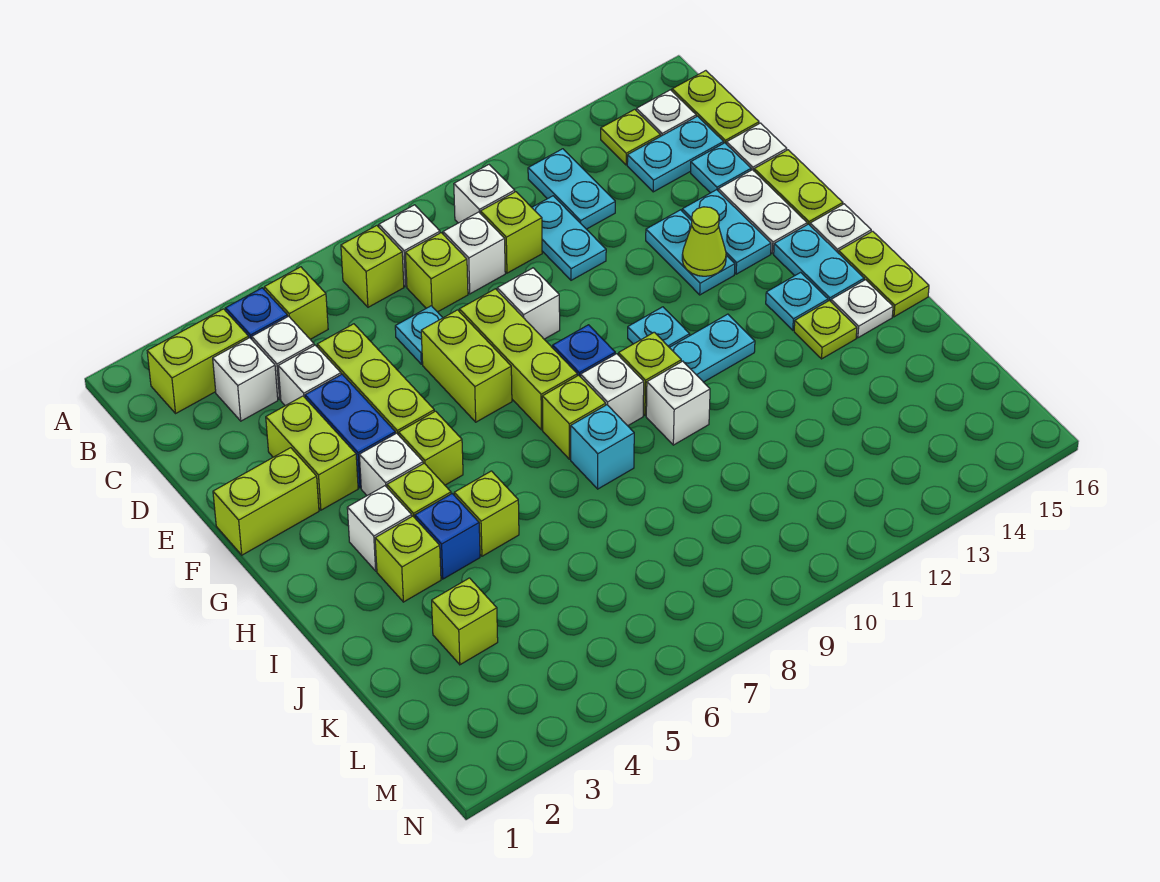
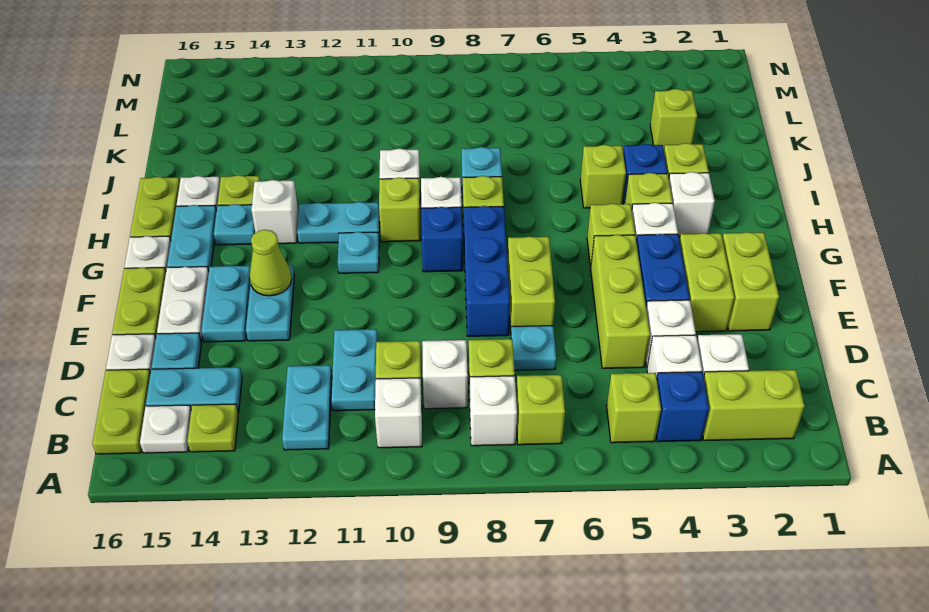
lime brick E8:G8 level 1 -> blue brick E8:G8 level 1
white brick E9 level 1 -> white brick H13 level 1
lime brick F1:F2 level 1 -> lime brick E2:F2 level 1

